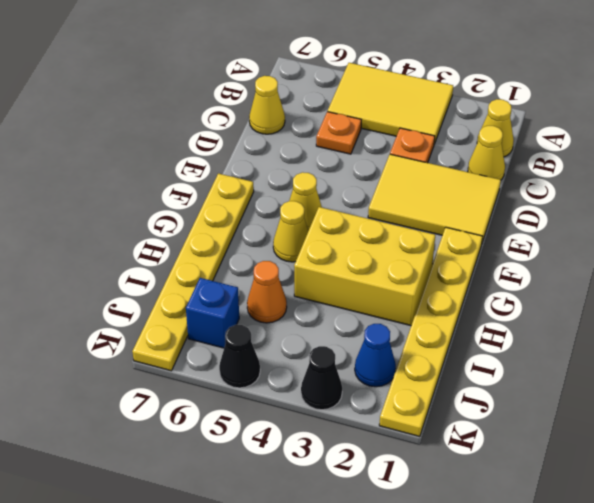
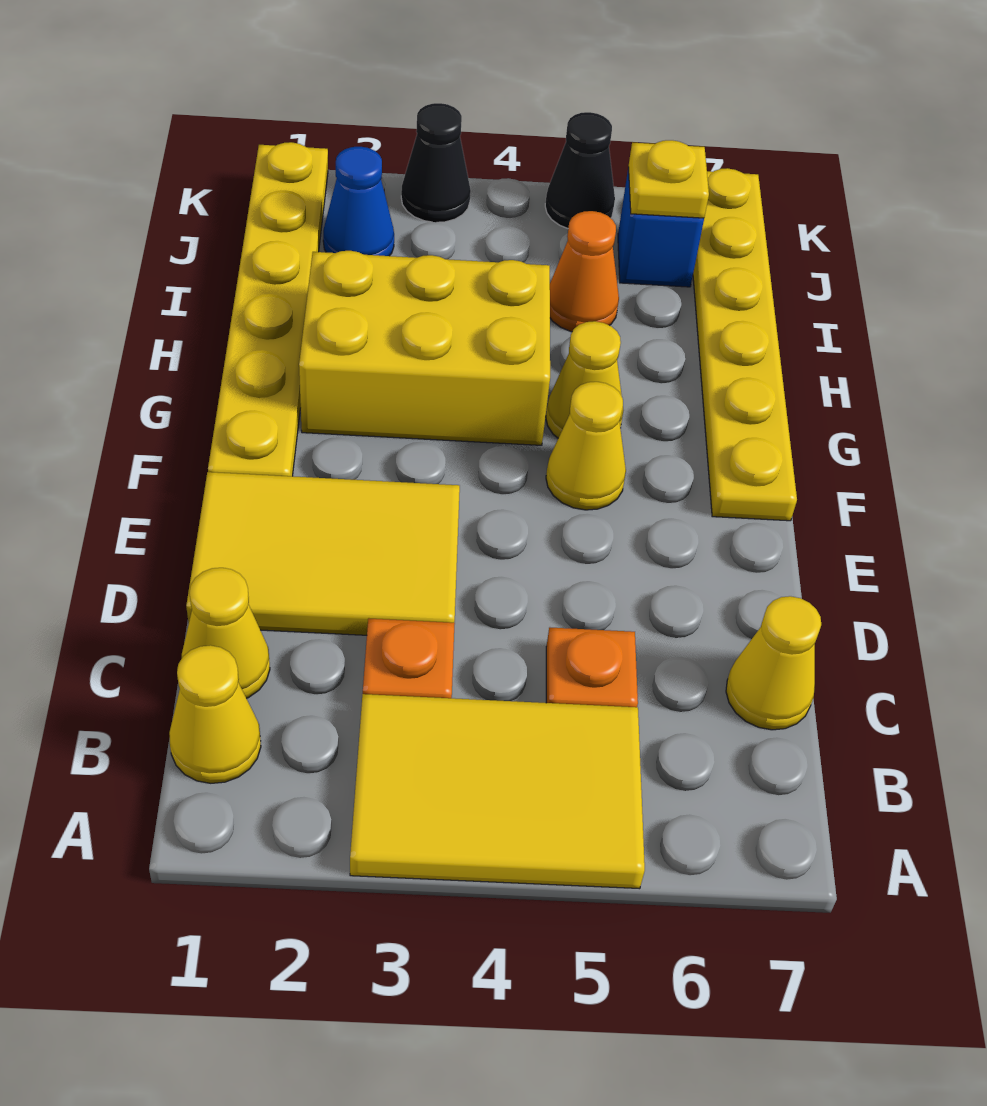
none -> yellow plate J6 level 2

